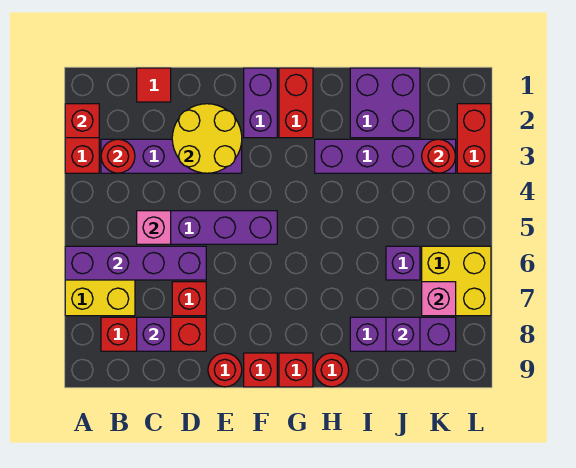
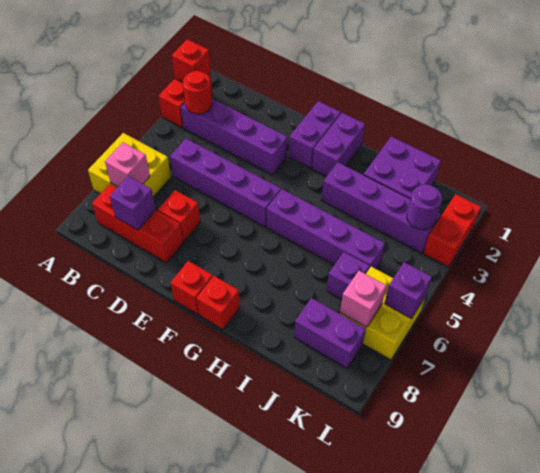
purple brick A6:D6 level 2 -> purple brick G5:J5 level 1
red tile C1 level 1 -> none
pink brick C5 level 2 -> pink brick B7 level 2
yellow round brick D2:E3 level 2 -> none
red round brick E9 level 1 -> none
red brick G1:G2 level 1 -> purple brick G1:G2 level 1
red round brick H9 level 1 -> none
purple brick I8:K8 level 1 -> purple brick J8:K8 level 1
purple brick J8 level 2 -> purple brick L6 level 2
red round brick K3 level 2 -> purple round brick K3 level 2

